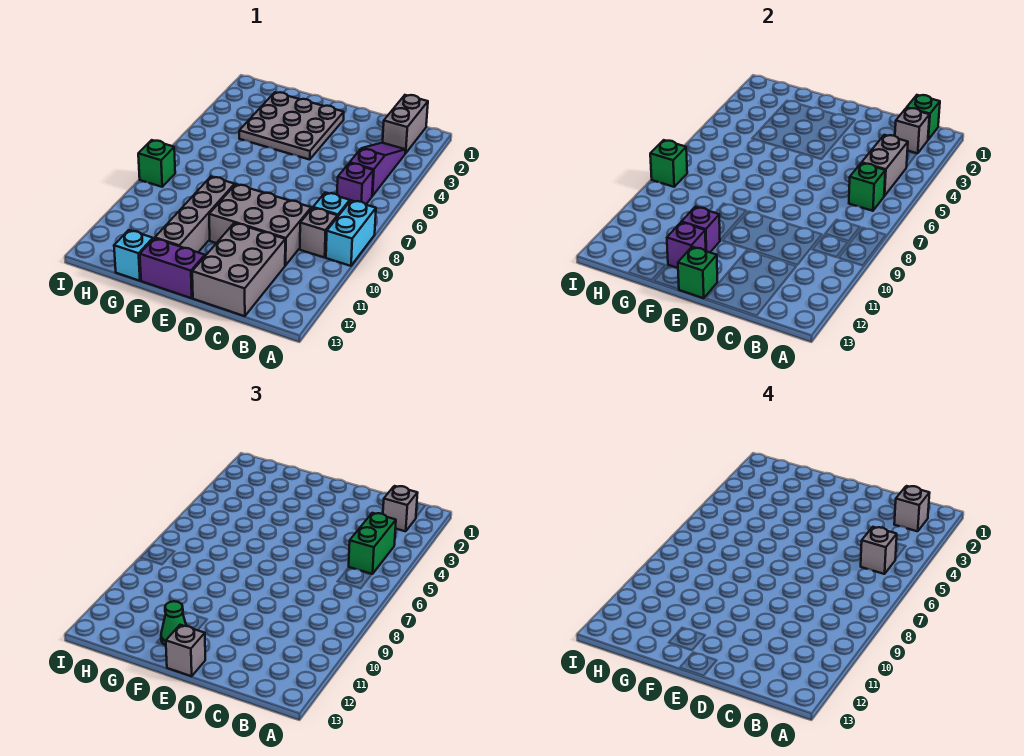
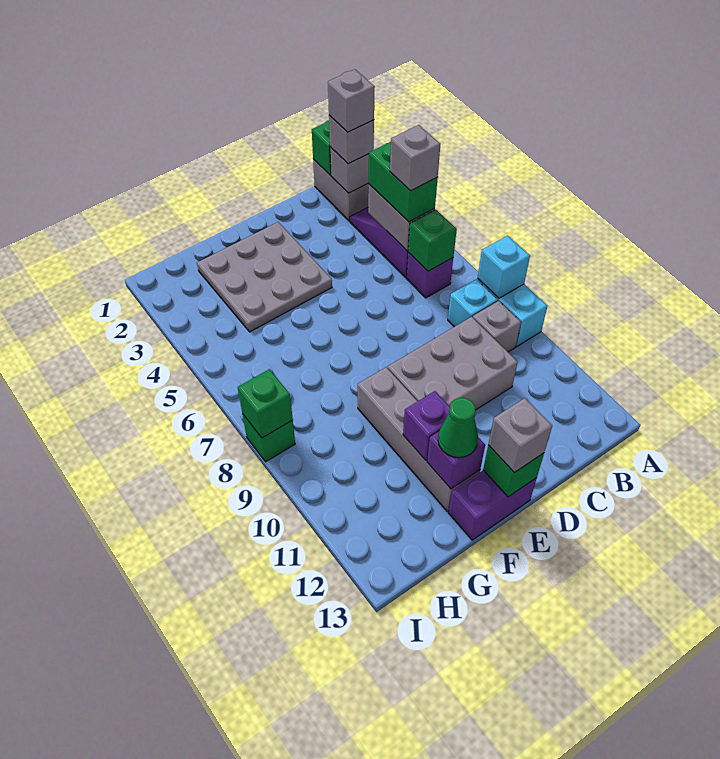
grey brick C11:D13 level 1 -> none
cyan brick G13 level 1 -> cyan brick A8 level 2

